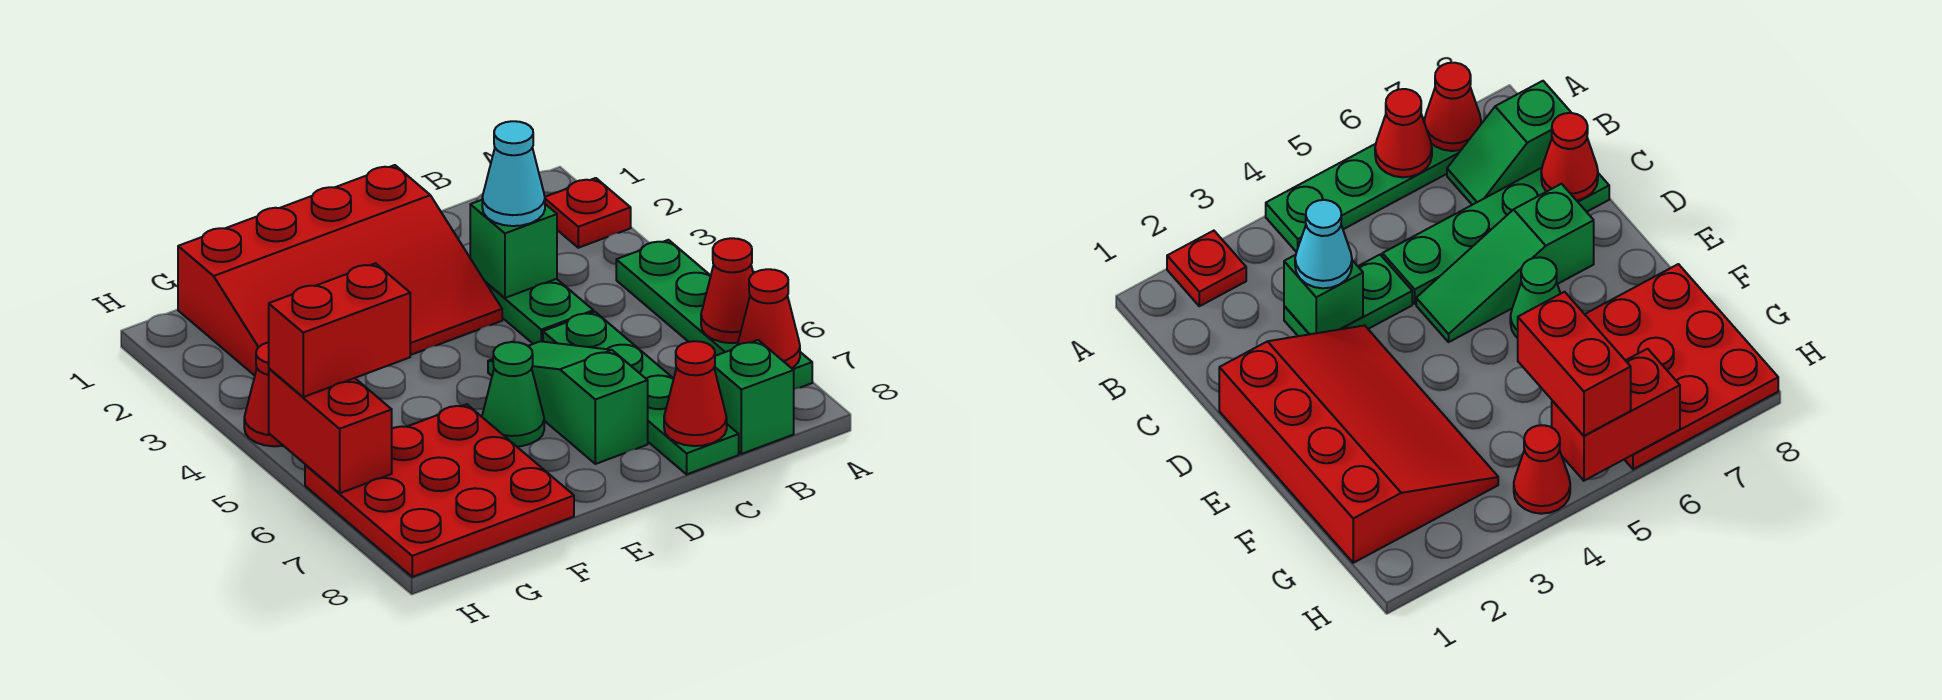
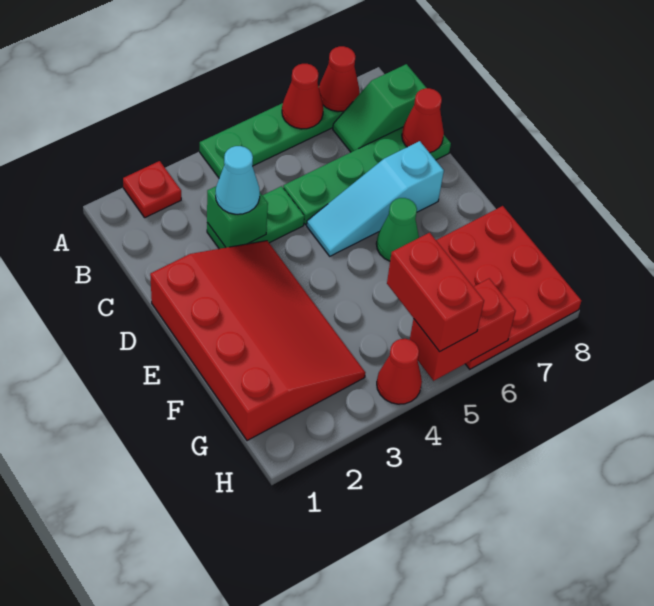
green slope D5:D7 level 1 top 7 -> cyan slope D5:D7 level 1 top 7

